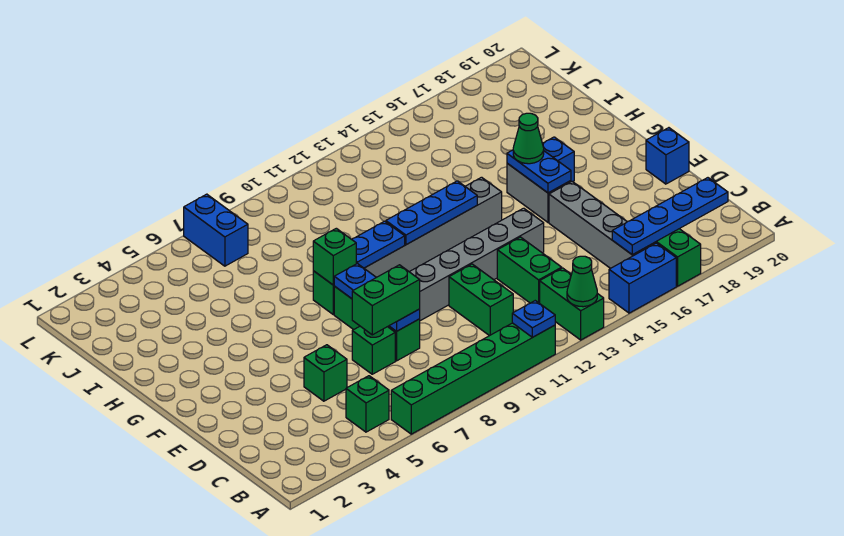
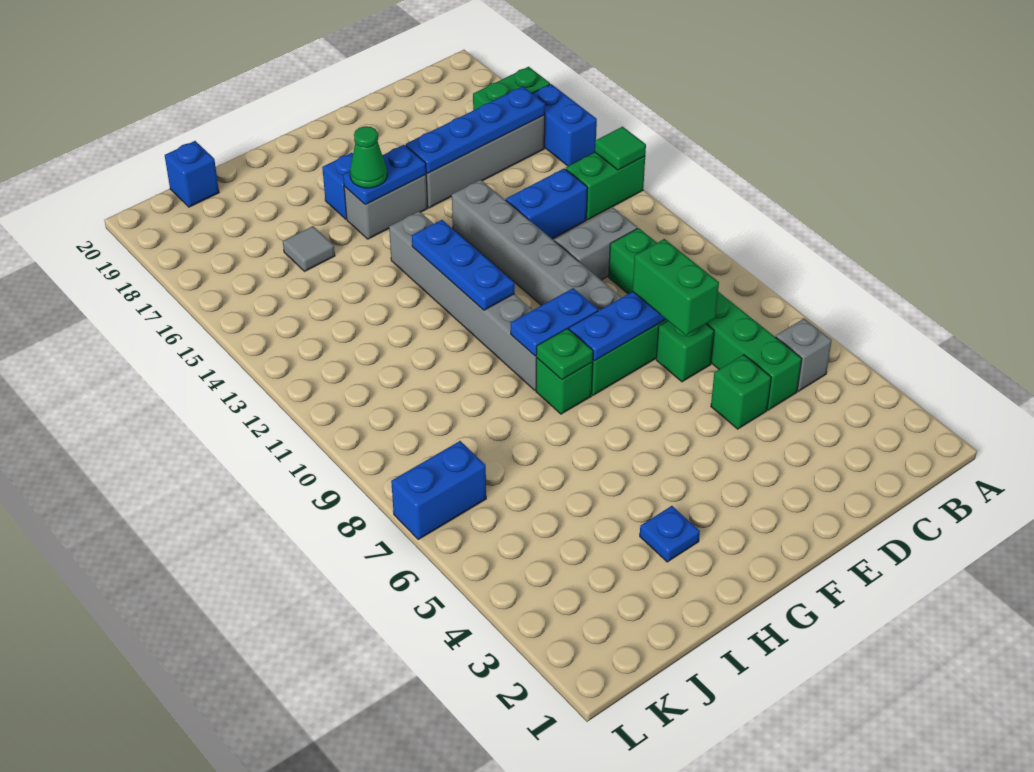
green brick A6:A11 level 1 -> green brick C5:C10 level 1
blue plate A11 level 2 -> blue plate H3 level 1
green cone A13 level 2 -> green tile A13 level 2
green brick B5 level 1 -> grey brick B5 level 1
blue plate B16:B19 level 2 -> blue plate B16:E16 level 2
green brick C11:D11 level 1 -> grey brick C11:D11 level 1
green brick C13:D13 level 1 -> blue brick C13:D13 level 1
blue brick E20 level 1 -> blue brick J20 level 1
green brick G8 level 2 -> green plate G8 level 2
blue plate G9:G10 level 2 -> blue plate F9:G9 level 2
none -> grey tile I16 level 1

